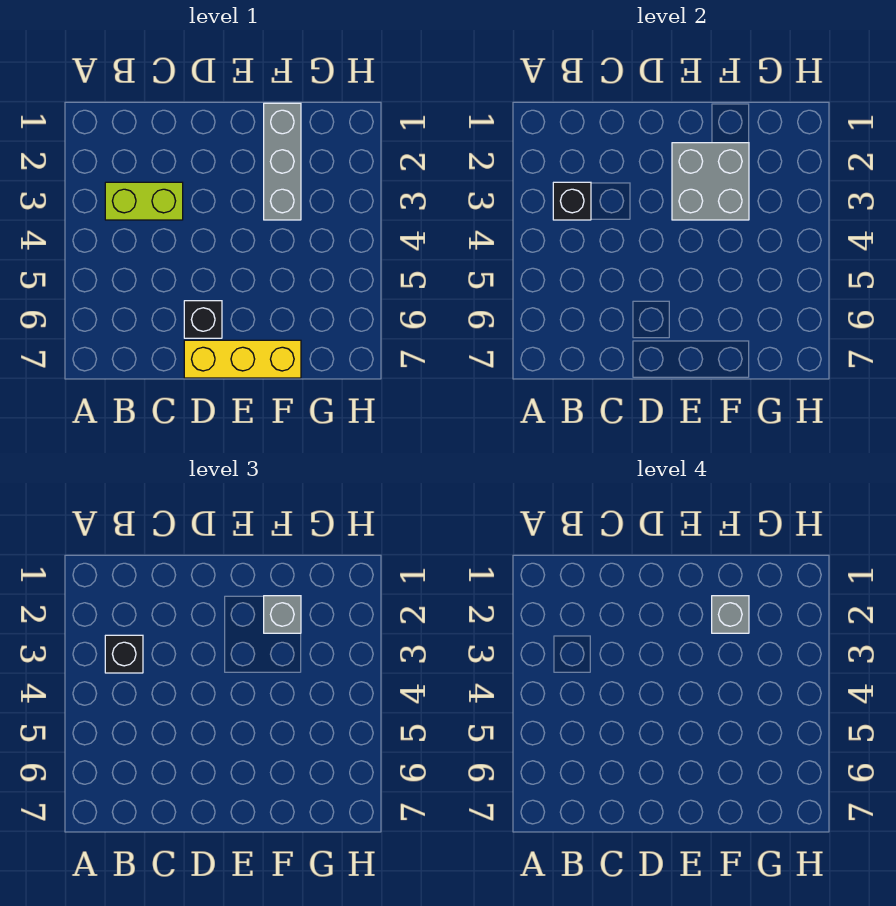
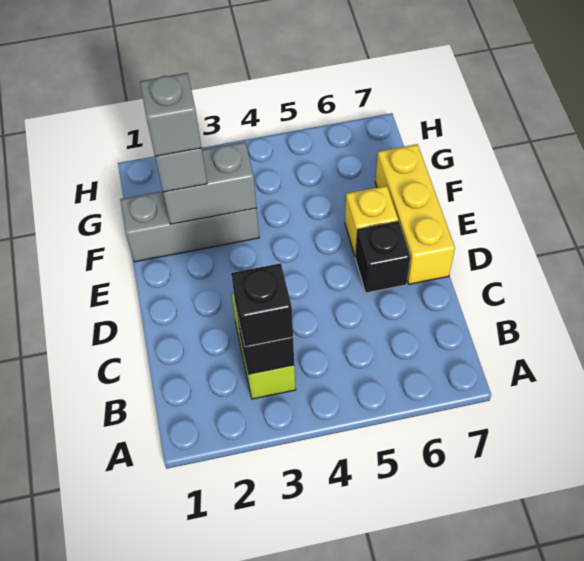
grey brick E2:F3 level 2 -> grey brick F2:F3 level 2
none -> yellow brick E6 level 1

